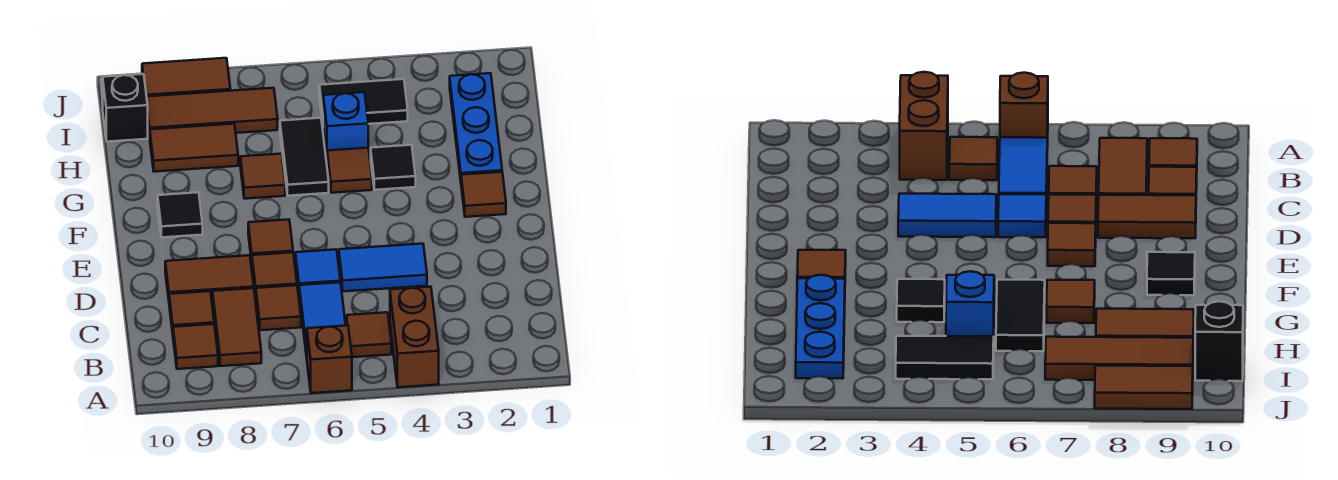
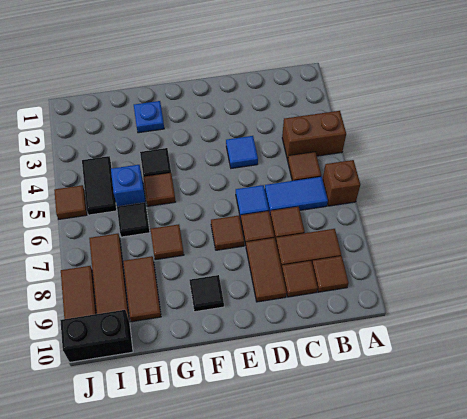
blue tile D4:D5 level 1 -> blue tile D4 level 1
brown tile F2 level 1 -> brown tile J5 level 1
blue plate G2:I2 level 1 -> blue plate G2 level 1
black tile G6:H6 level 1 -> black tile H6 level 1
black brick I10 level 1 -> black brick I10:J10 level 1

